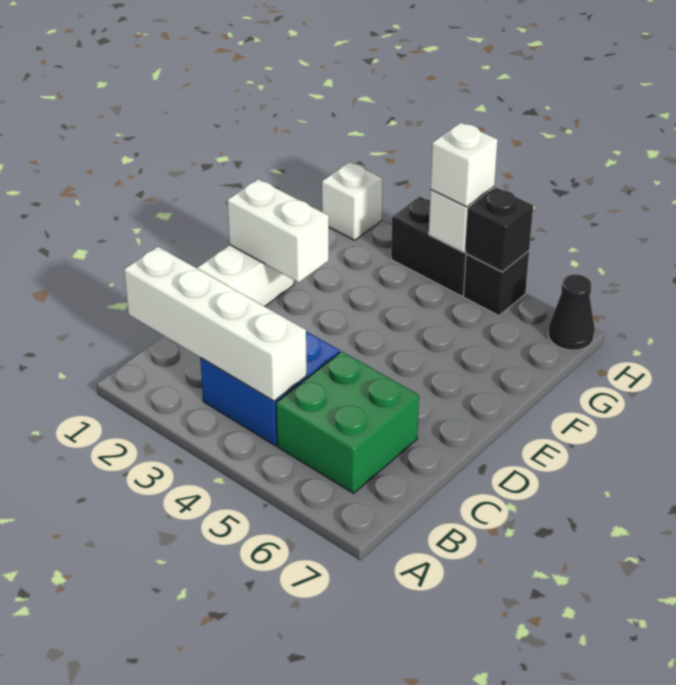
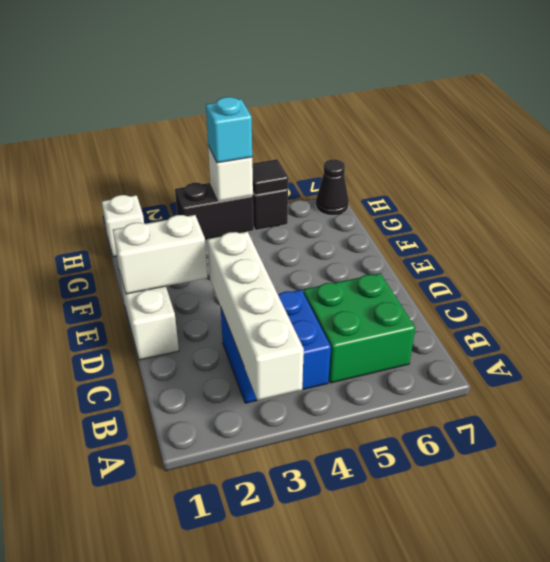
white brick B1:B4 level 2 -> white brick A3:D3 level 2
white brick H4 level 3 -> cyan brick H4 level 3
black brick H5 level 2 -> black tile H5 level 2

